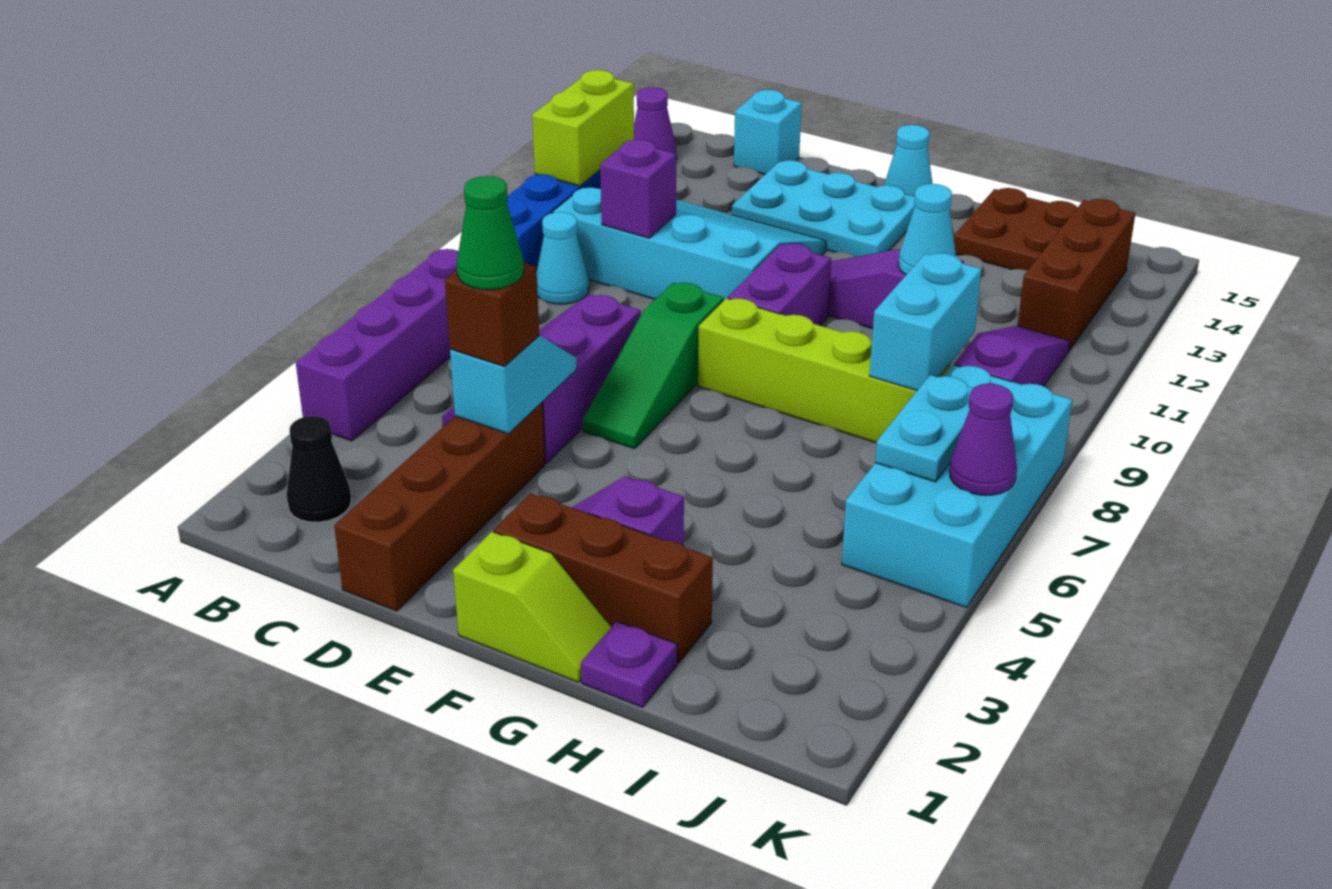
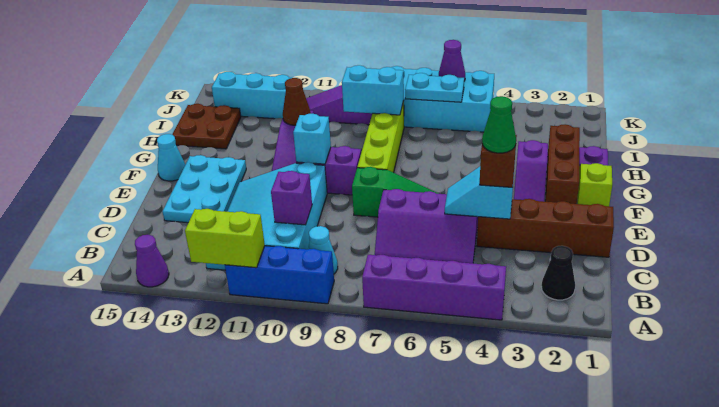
cyan brick C15 level 1 -> cyan brick F10 level 2
cyan cone H11 level 2 -> brown cone H11 level 2
brown brick J12:J14 level 1 -> cyan brick J12:J14 level 1

